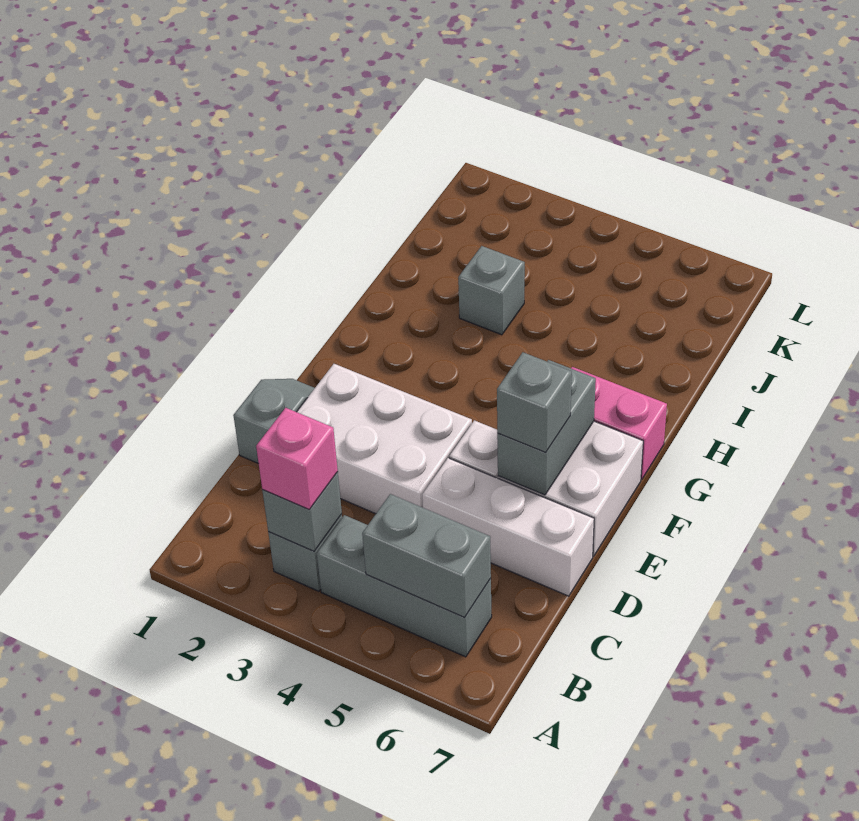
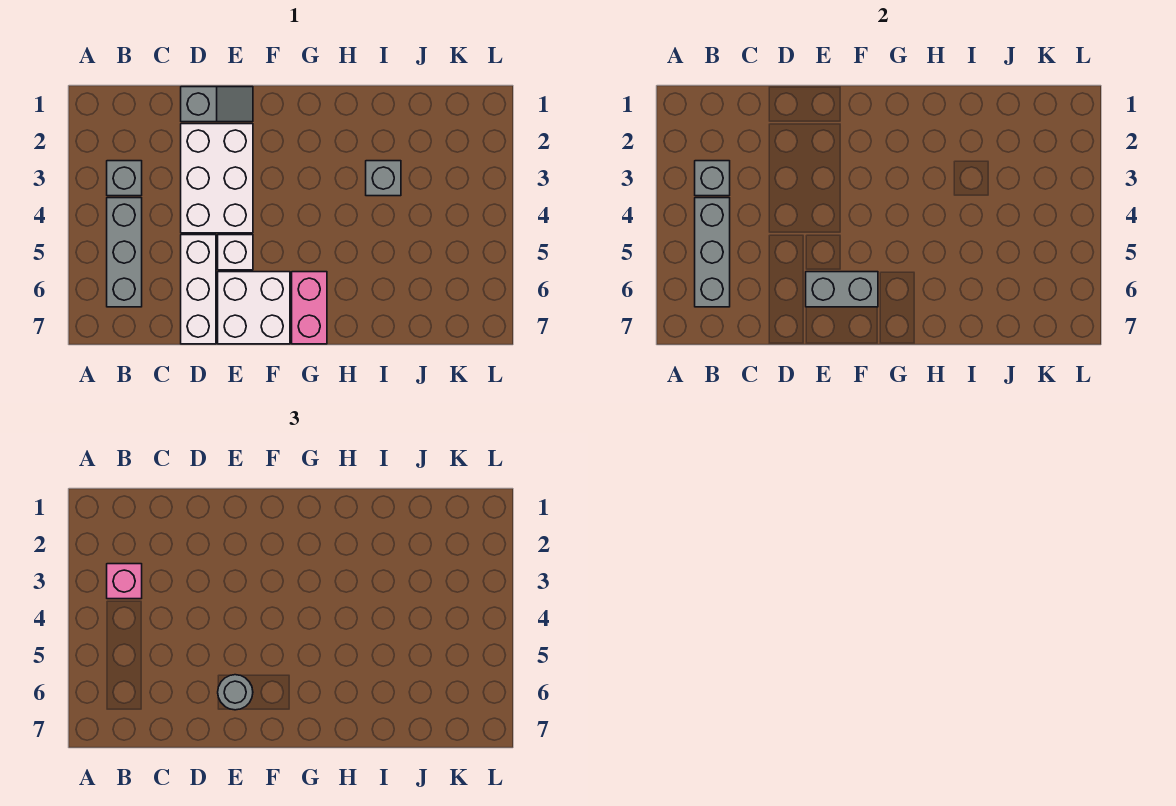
grey brick B5:B6 level 2 -> grey brick B4:B6 level 2
grey brick E6 level 3 -> grey round brick E6 level 3

